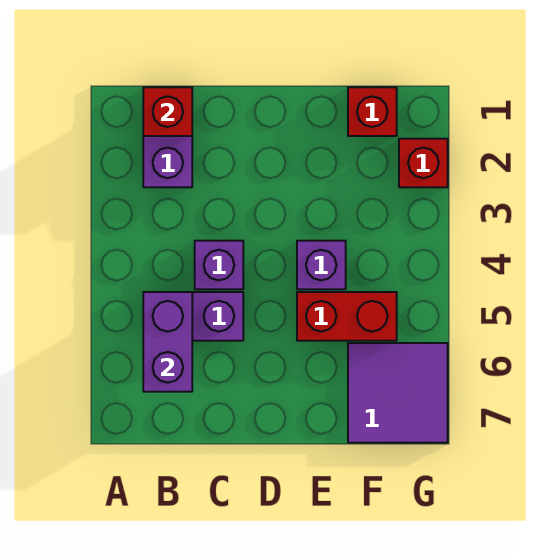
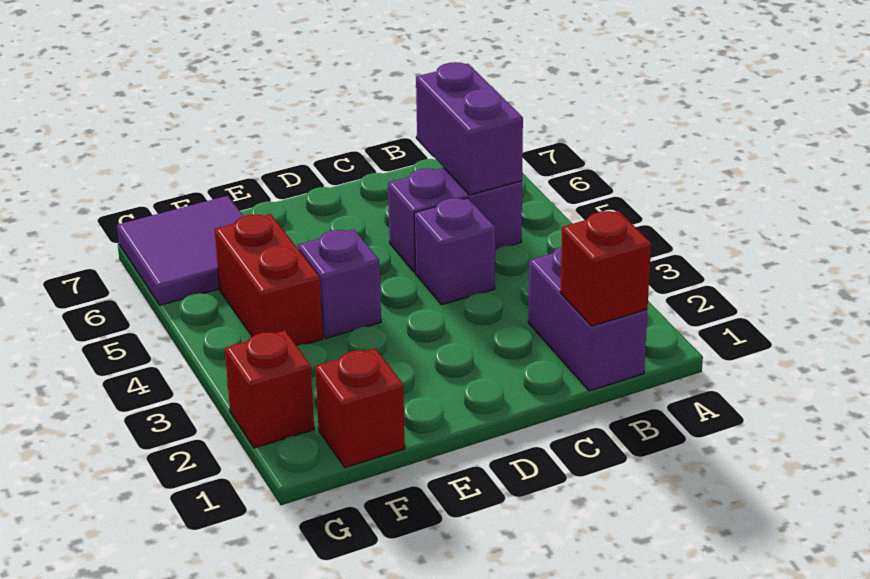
red brick E5:F5 level 1 -> red brick F4:F5 level 1

